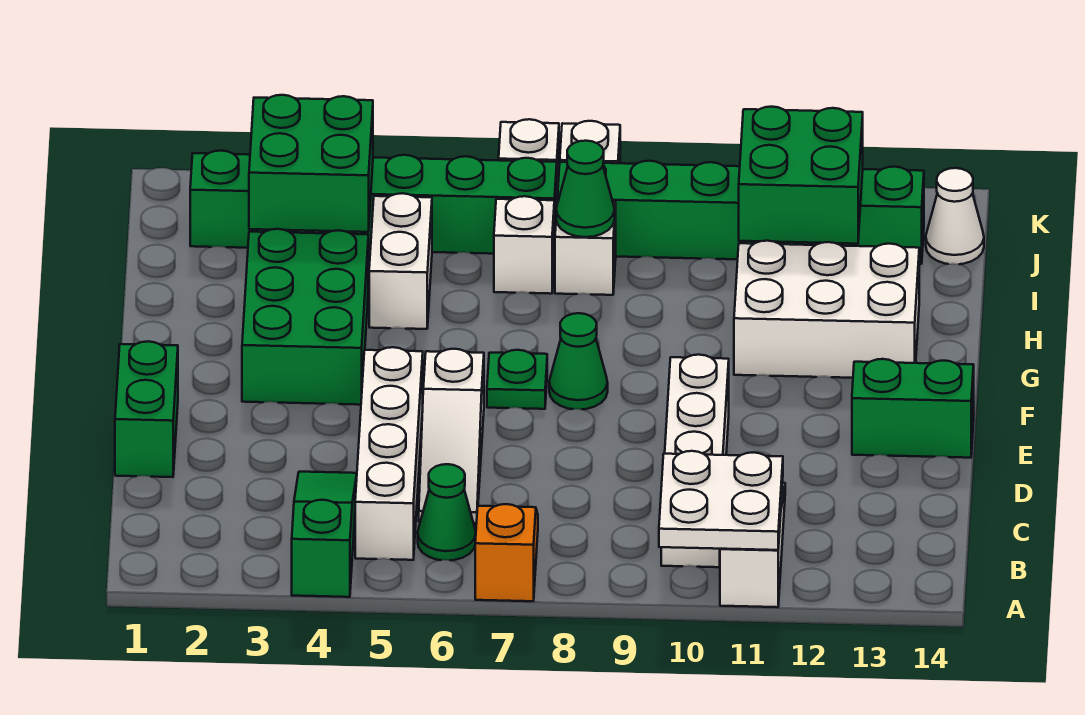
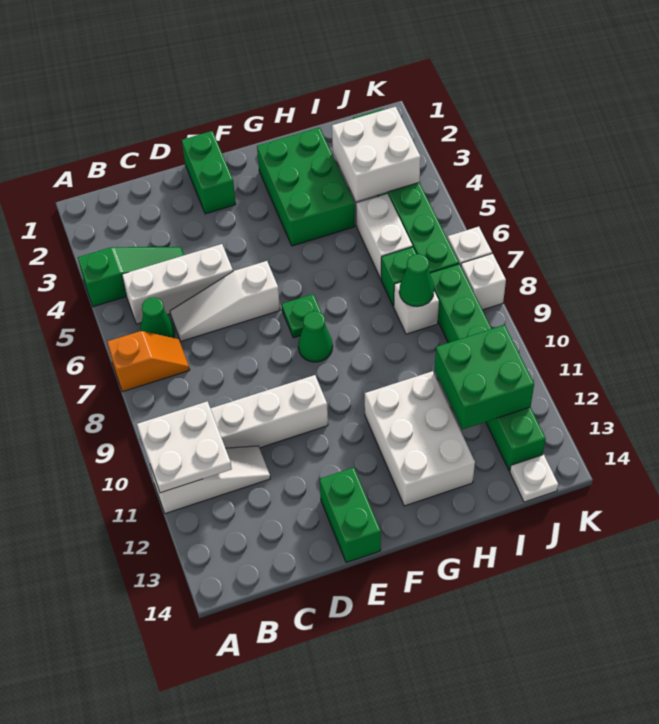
white brick B5:E5 level 1 -> white brick B5:D5 level 1
green brick D1:E1 level 1 -> green brick E1:E2 level 1
green brick F3:H4 level 1 -> green brick G2:H4 level 1
white brick H5:I5 level 1 -> white brick I5:I6 level 1
green brick I3:J4 level 2 -> white brick I3:J4 level 2
white brick I7 level 1 -> green brick I7 level 1
white cone J14 level 1 -> white plate J14 level 1

